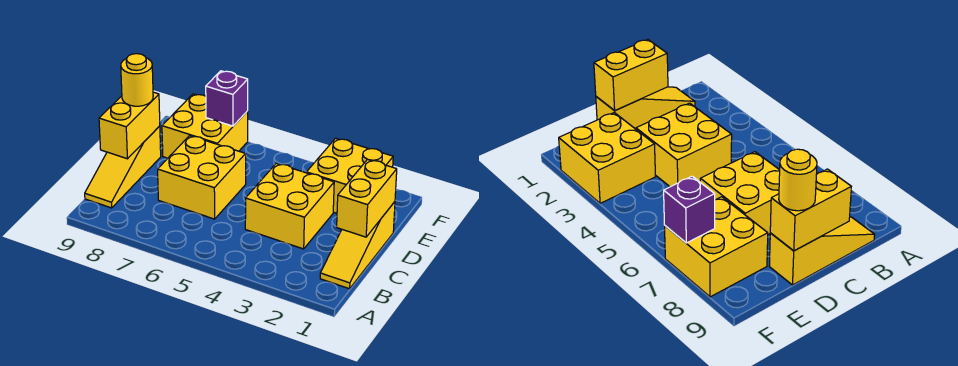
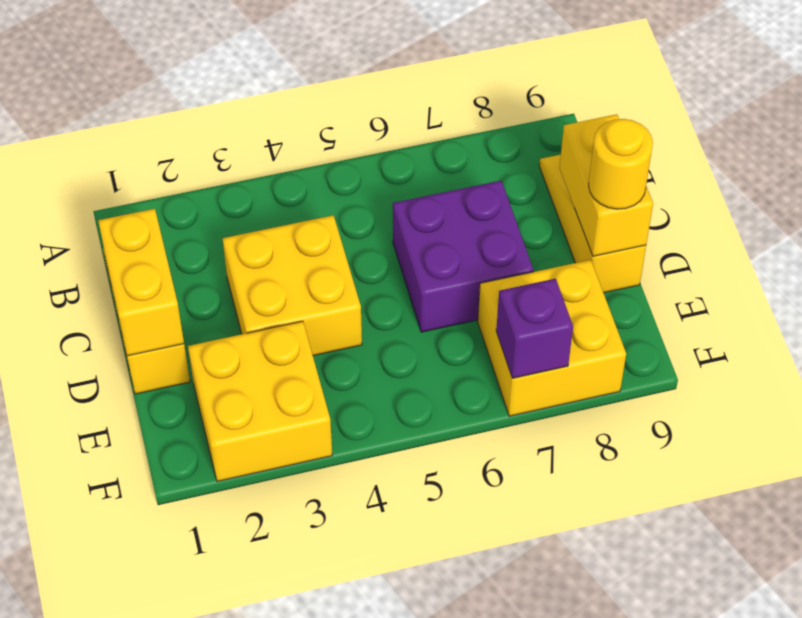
yellow brick C6:D7 level 1 -> purple brick C6:D7 level 1

